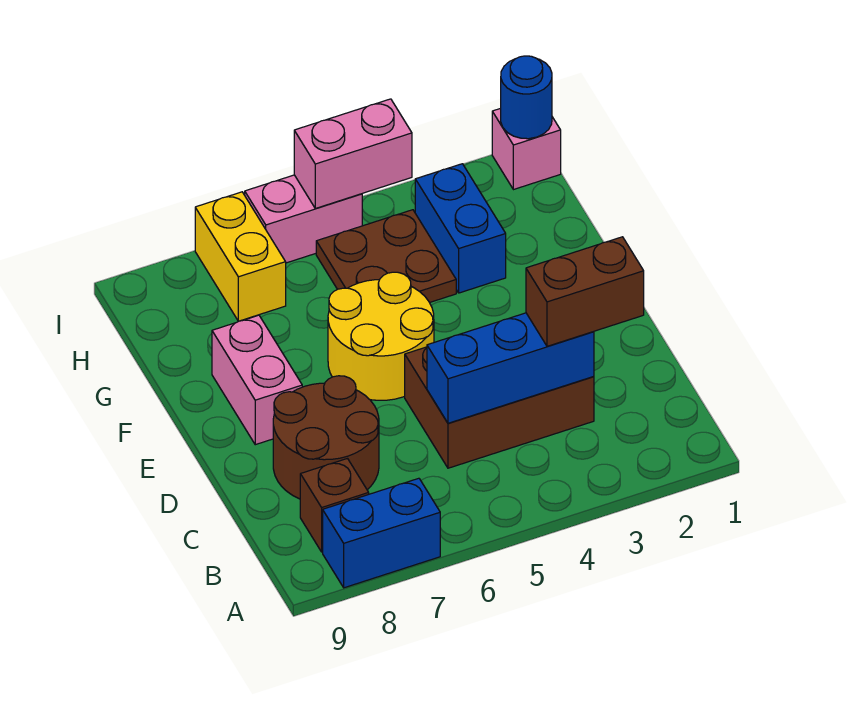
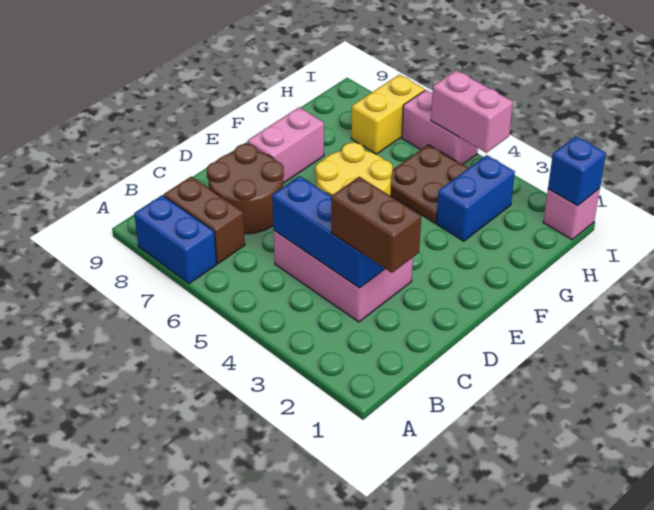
brown brick B8 level 1 -> brown brick B7:B8 level 1
brown brick C3:D5 level 1 -> pink brick C3:D5 level 1
blue round brick I1 level 2 -> blue brick I1 level 2

